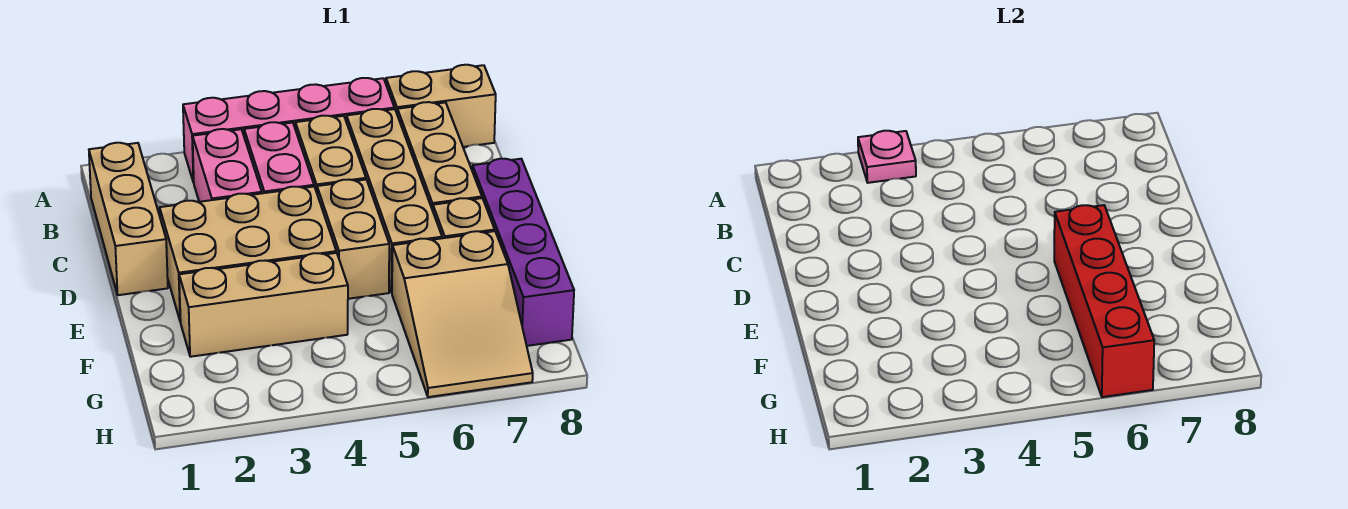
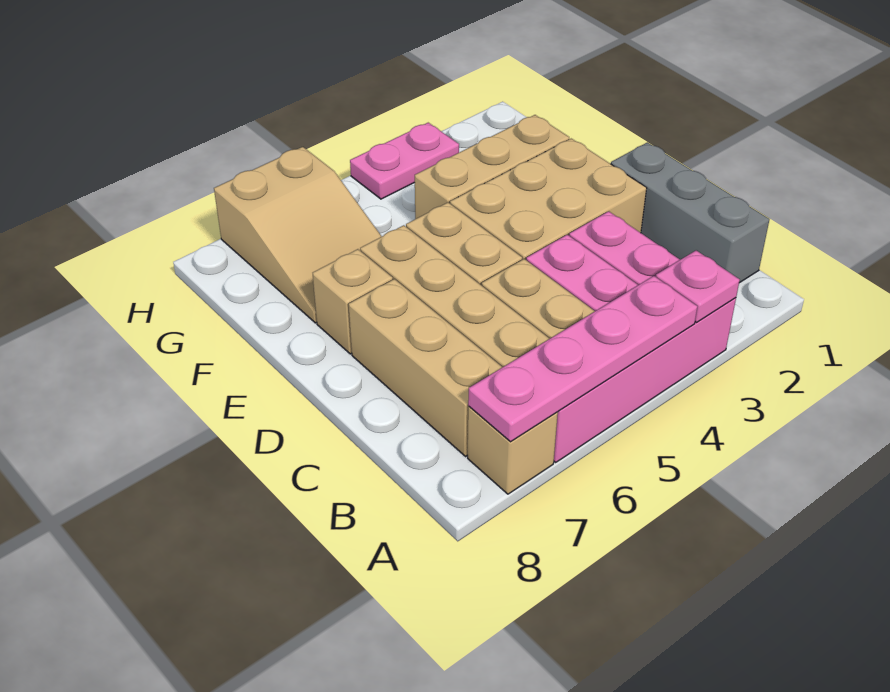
none -> pink plate A4:A7 level 2
tan brick A7:A8 level 1 -> tan brick A7 level 1
tan brick B1:D1 level 1 -> grey brick B1:D1 level 1
purple brick D8:G8 level 1 -> none
red brick E6:H6 level 2 -> none
tan slope F6:H7 level 1 top F -> tan slope F6:H7 level 1 top H
none -> pink plate H3:H4 level 1

